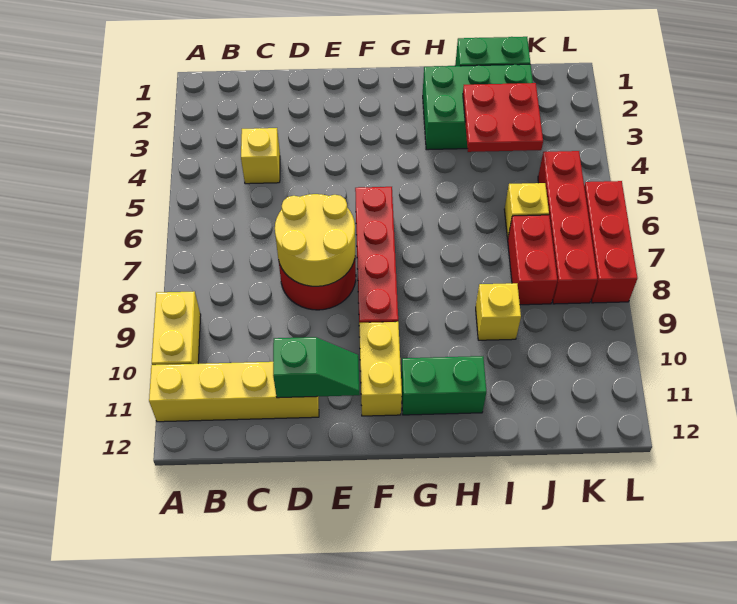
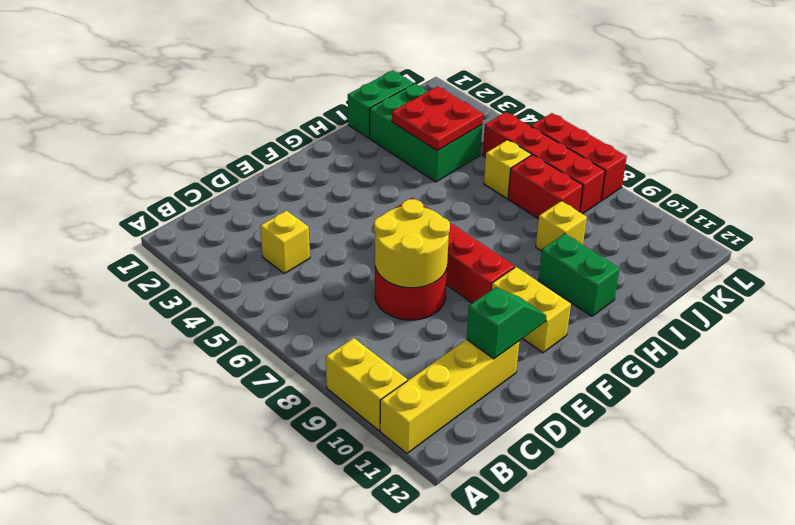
green brick G11:H11 level 1 -> green brick H10:H11 level 1
green brick H2:J3 level 1 -> green brick I2:J4 level 1

